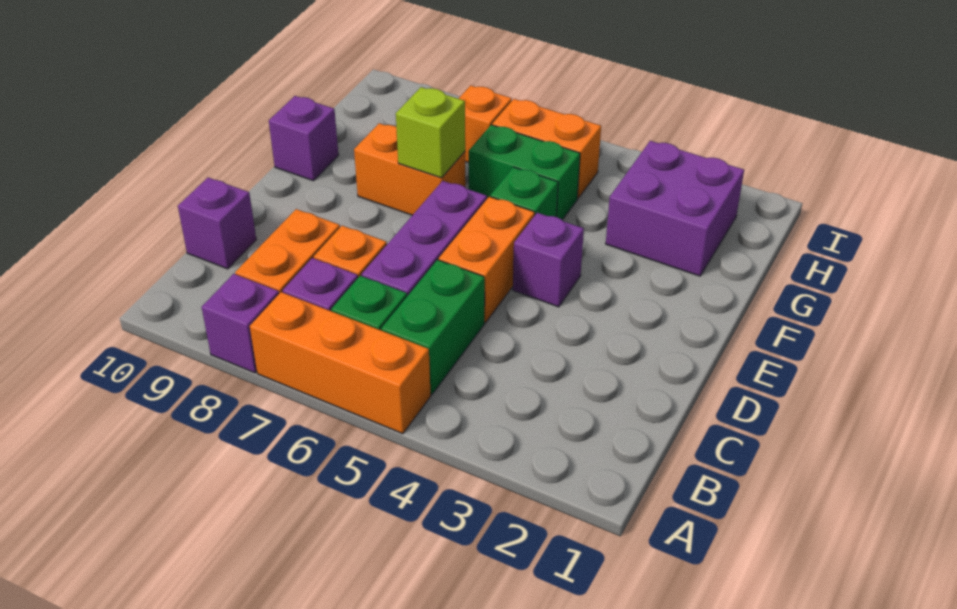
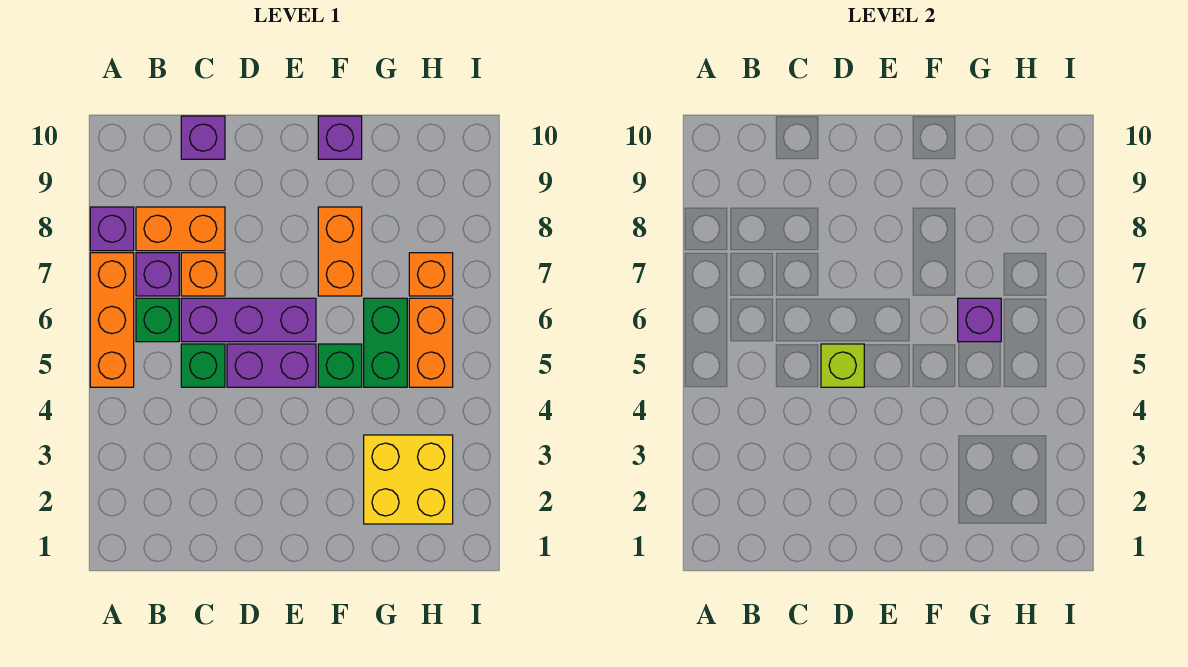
green brick B5:C5 level 1 -> green brick C5 level 1
orange brick D5:E5 level 1 -> purple brick D5:E5 level 1
purple brick E4 level 1 -> purple brick G6 level 2
lime brick F7 level 2 -> lime brick D5 level 2
purple brick G2:H3 level 1 -> yellow brick G2:H3 level 1

